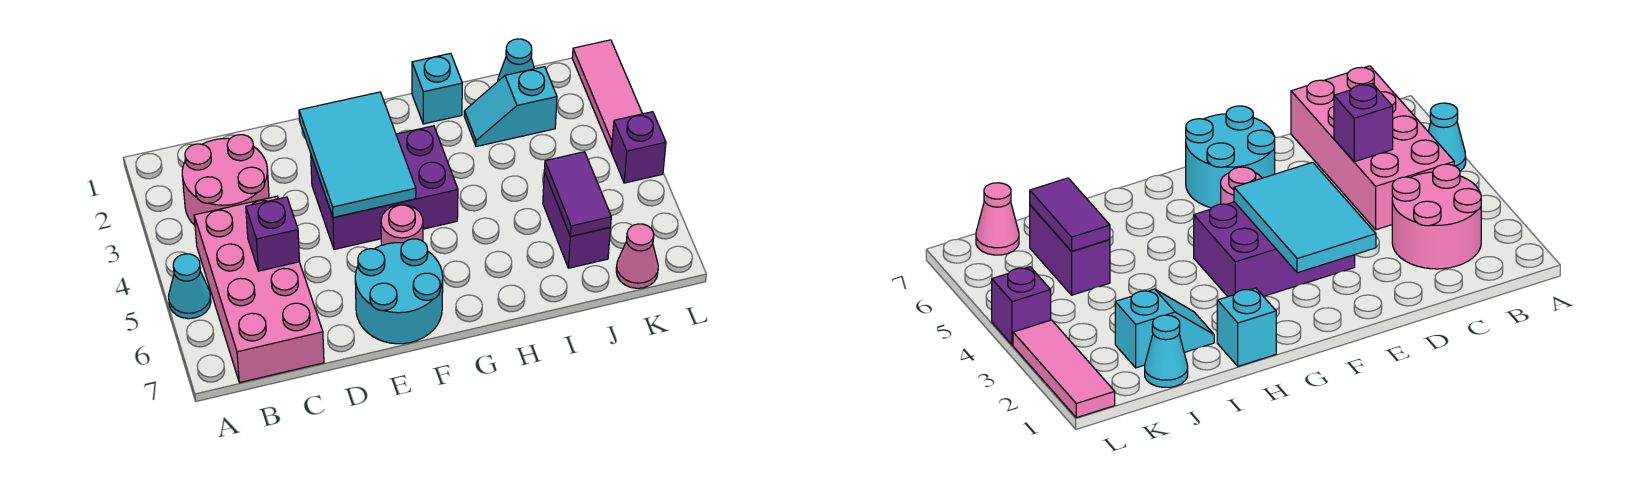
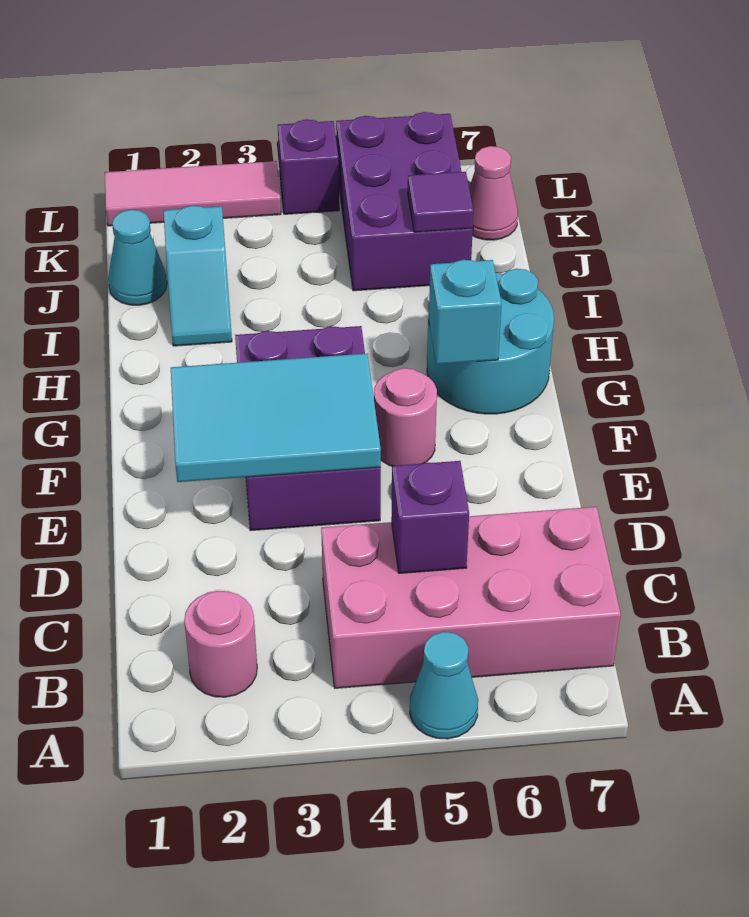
pink round brick B2:C3 level 1 -> pink round brick B2 level 1
cyan round brick E6:F7 level 1 -> cyan round brick G6:H7 level 1
cyan brick H1 level 1 -> cyan brick G6 level 2
purple brick J5:J6 level 1 -> purple brick J5:L6 level 1
purple tile J5:J6 level 2 -> purple tile J6 level 2

